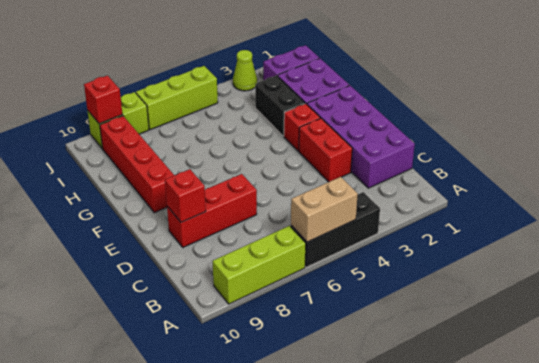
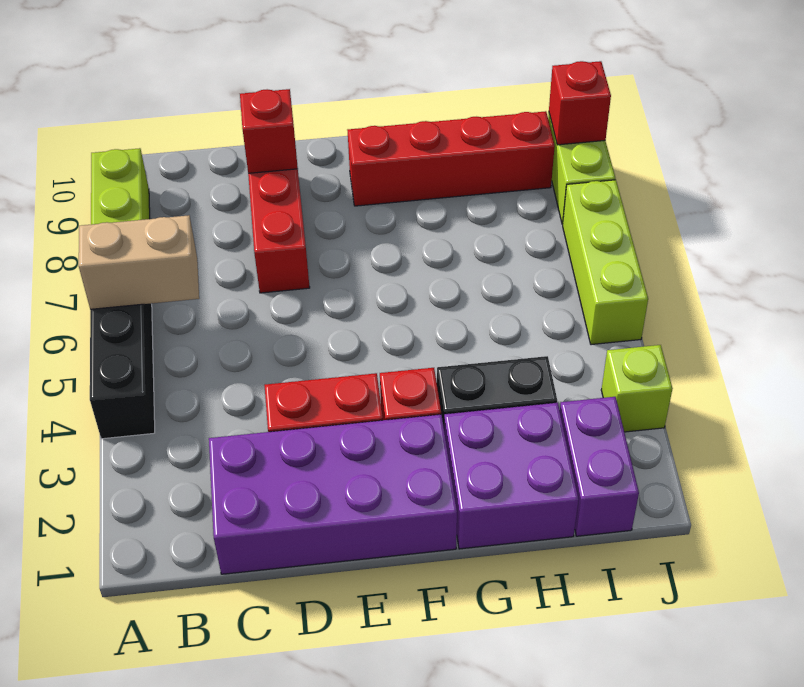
tan brick A5:A6 level 2 -> tan brick A6:B6 level 2
lime cone J3 level 1 -> lime brick J3 level 1

